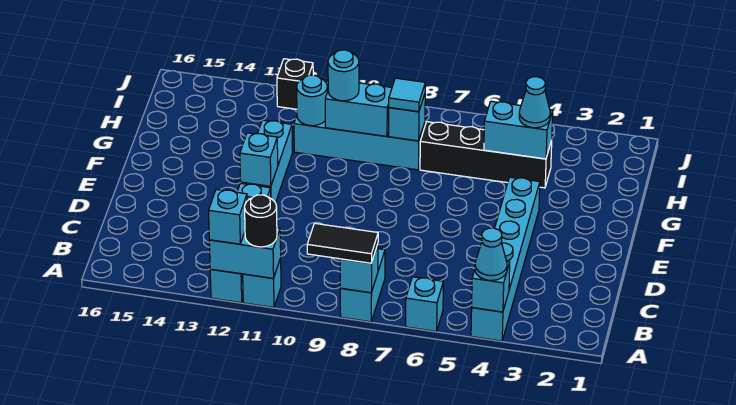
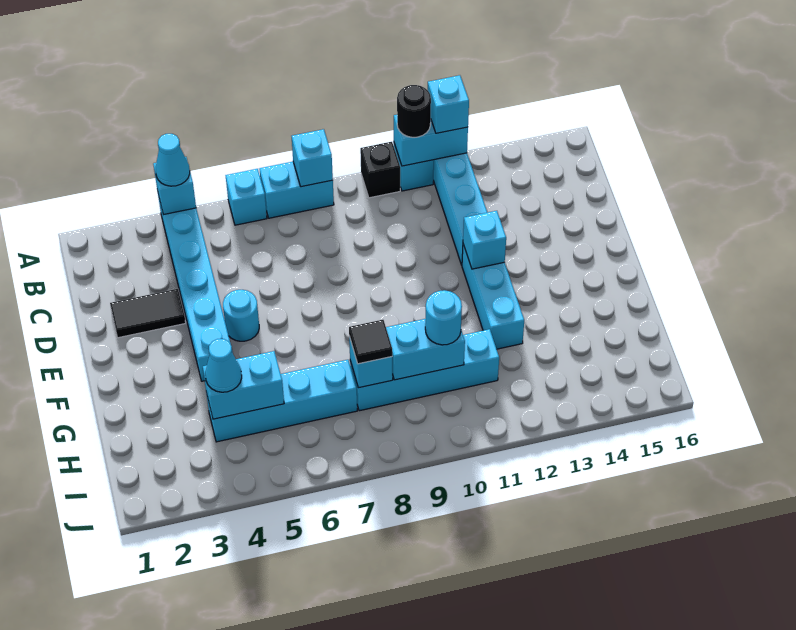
cyan brick A8:B8 level 1 -> cyan brick A7:A8 level 1
black tile A8:A9 level 3 -> black tile D2:D3 level 1
black brick H4:H7 level 1 -> cyan brick H4:H7 level 1
cyan tile H8 level 3 -> black tile H8 level 3
cyan round brick H11 level 2 -> cyan round brick E5 level 1
black brick J12 level 1 -> black brick A10 level 1

